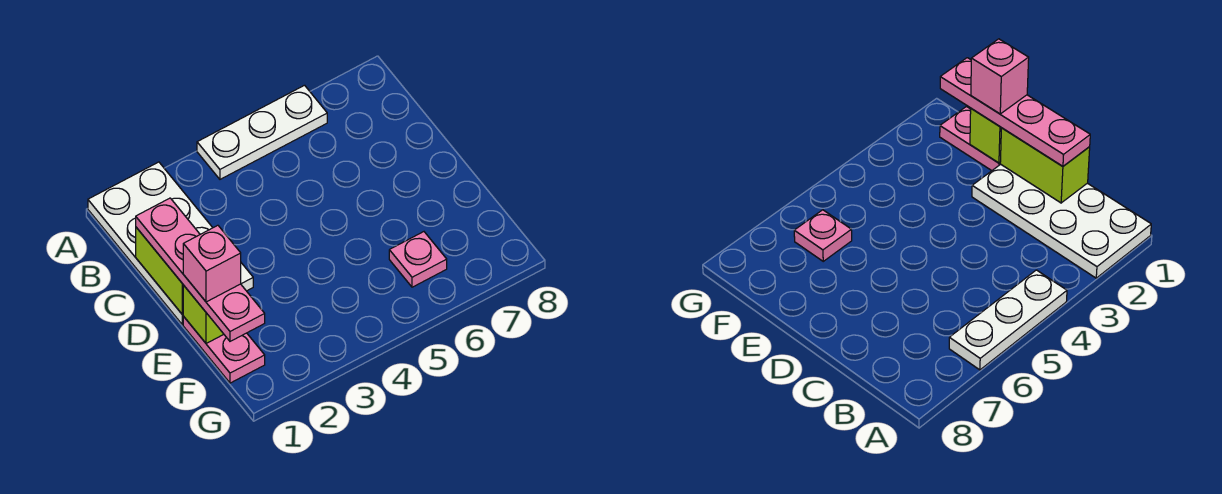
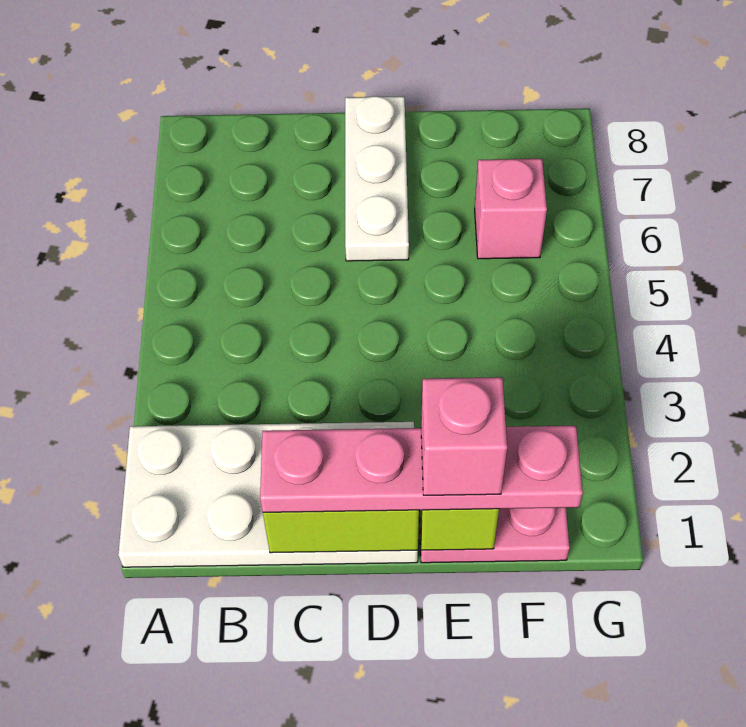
white plate A4:A6 level 1 -> white plate D6:D8 level 1
pink plate F6 level 1 -> pink brick F6 level 1

